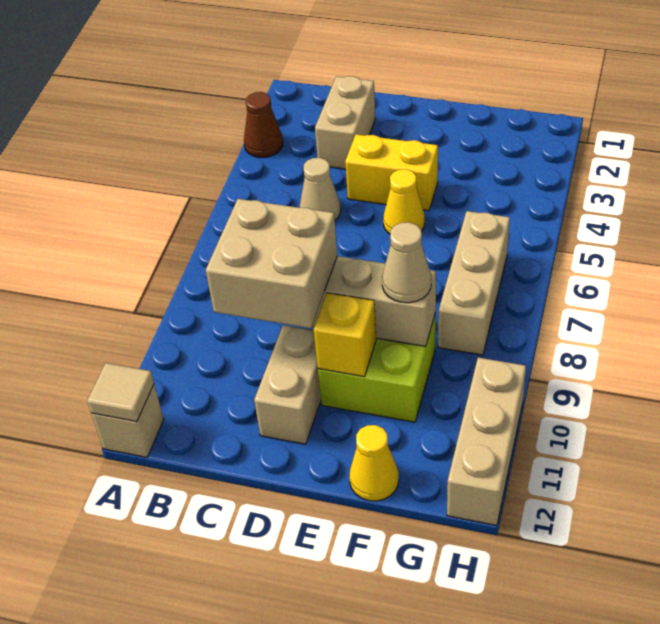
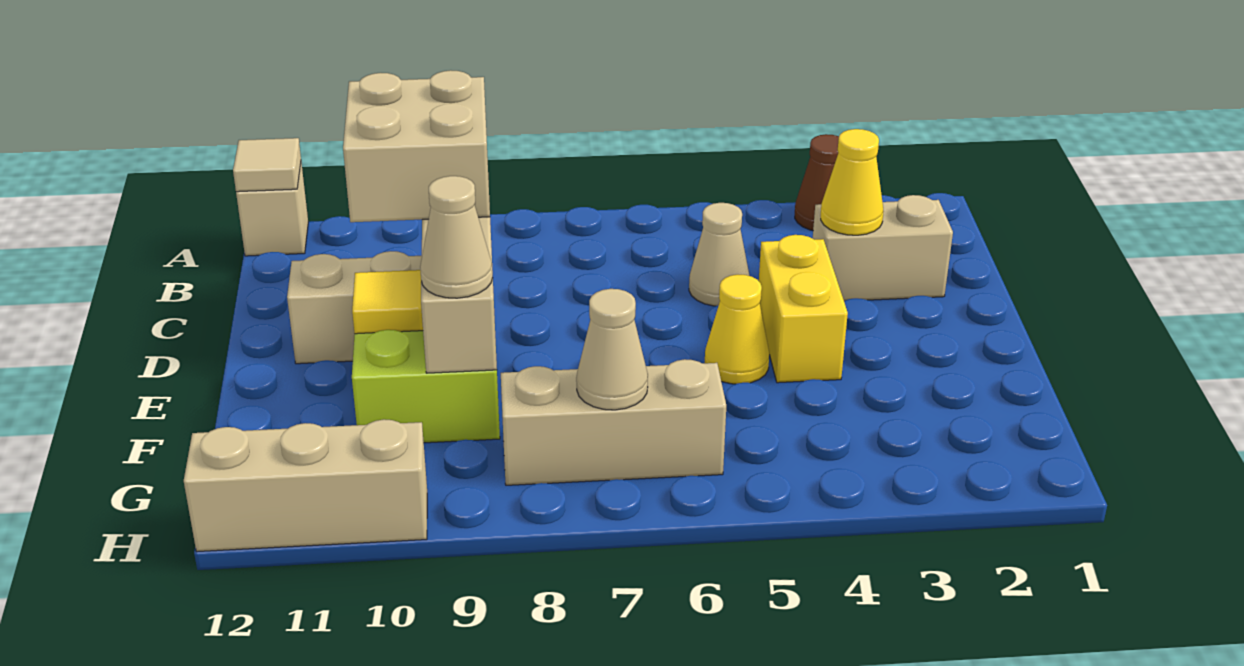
yellow brick E10 level 2 -> yellow tile E10 level 2
yellow cone F12 level 1 -> yellow cone C3 level 2
none -> tan cone G7 level 2

